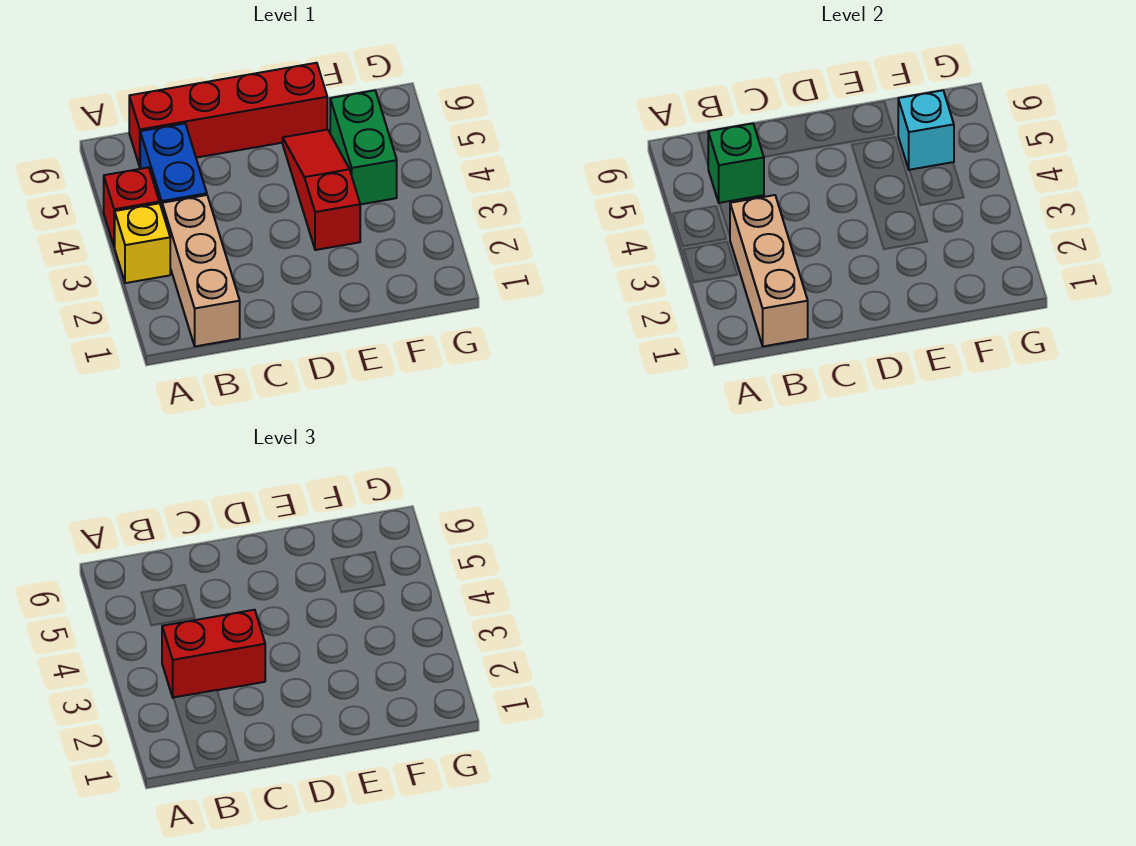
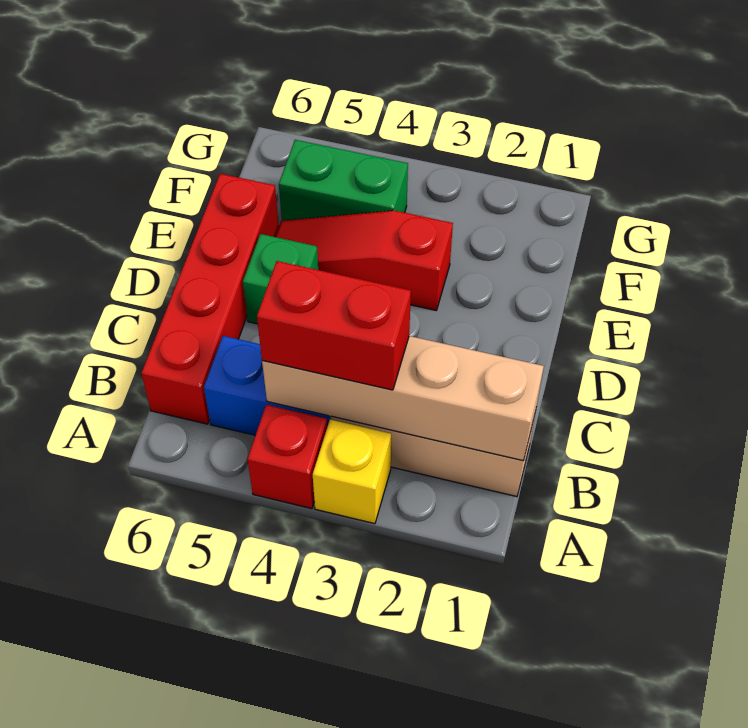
tan brick B1:B3 level 2 -> tan brick B1:B4 level 2
red brick B3:C3 level 3 -> red brick B3:B4 level 3
green brick B5 level 2 -> green brick D5 level 1
cyan brick F5 level 2 -> none

